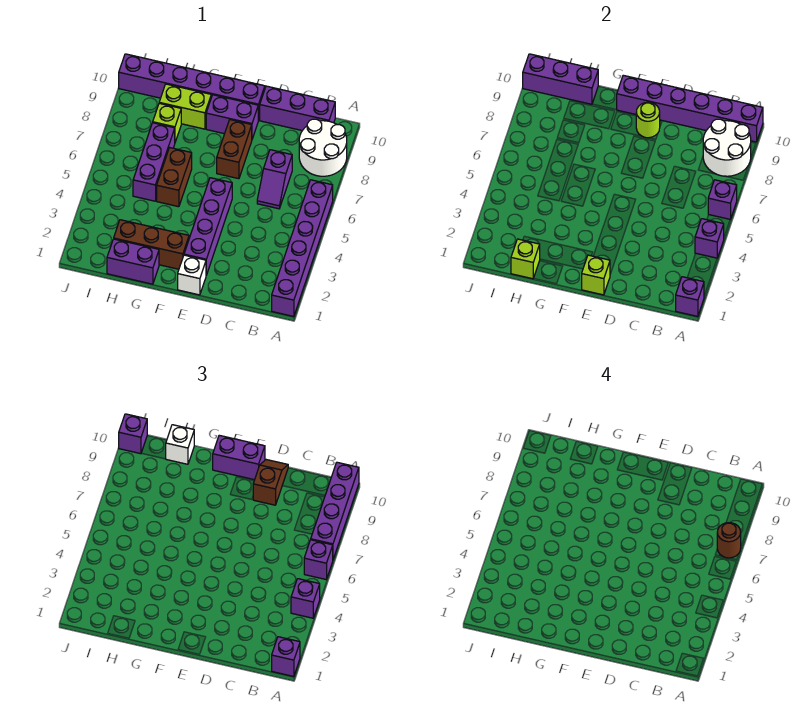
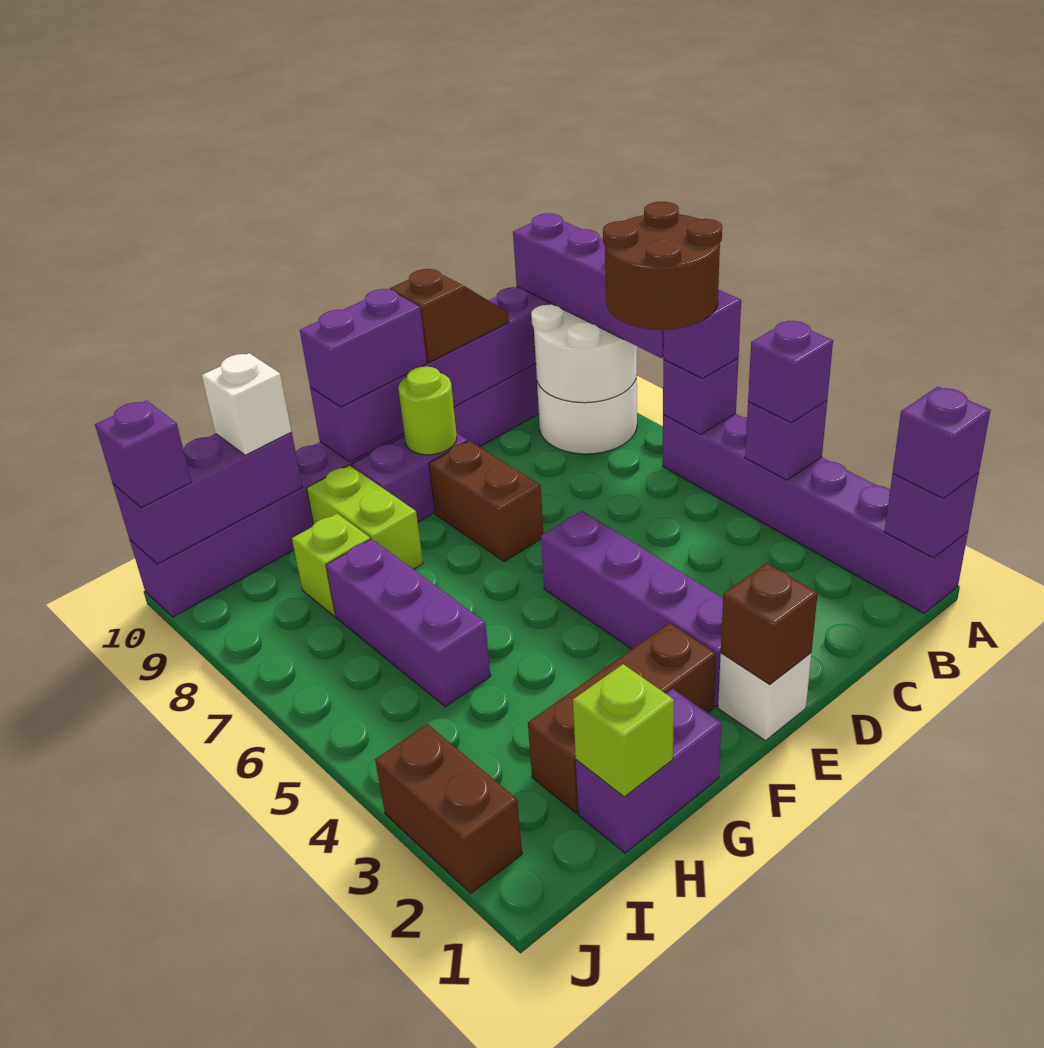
brown round brick A7 level 4 -> brown round brick A6:B7 level 4
purple slope C6:C7 level 1 top 7 -> none
brown slope D9:D10 level 3 top 9 -> brown slope C10:D10 level 3 top D
lime brick E1 level 2 -> brown brick E1 level 2
brown brick G5:G6 level 1 -> brown brick J2:J3 level 1
lime brick G9:H9 level 1 -> lime brick G8:G9 level 1

